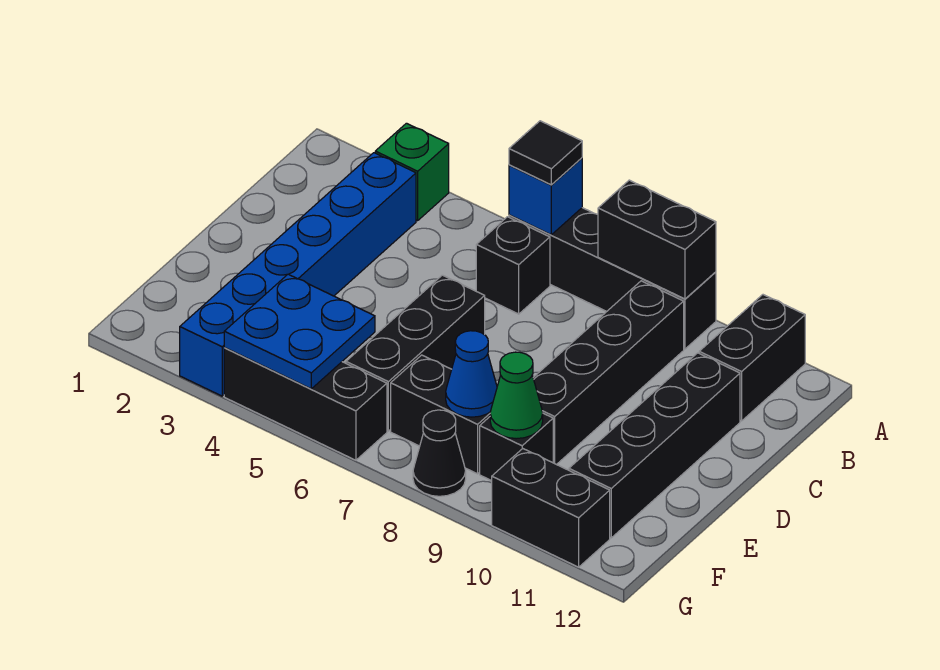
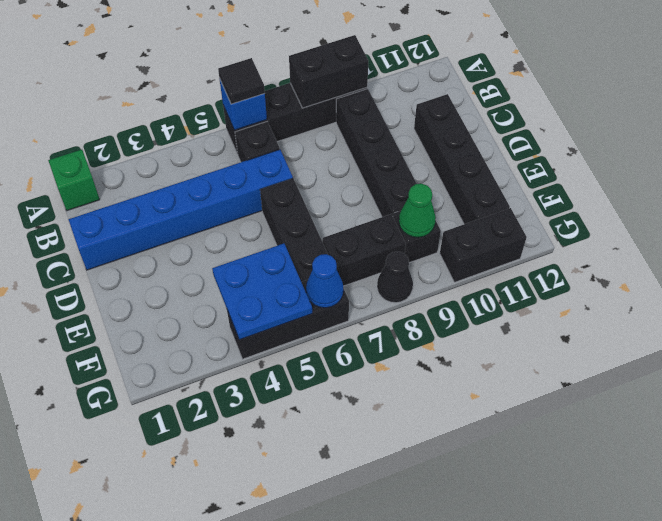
green brick A3 level 1 -> green brick A1 level 1
black brick A11:B11 level 1 -> none
blue brick B3:G3 level 1 -> blue brick C1:C6 level 1
blue cone F8 level 2 -> blue cone G6 level 2

